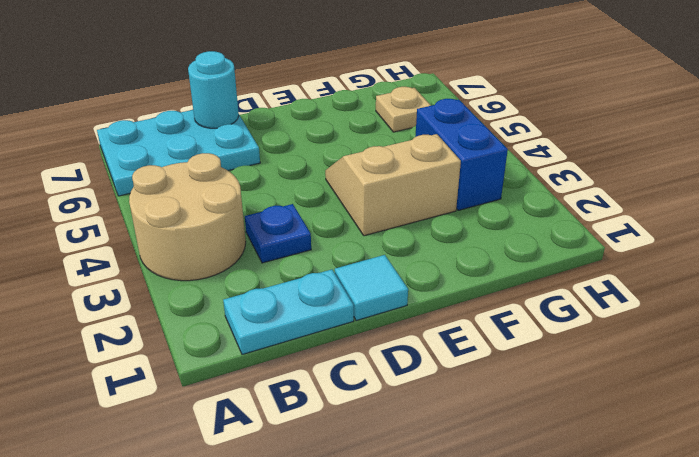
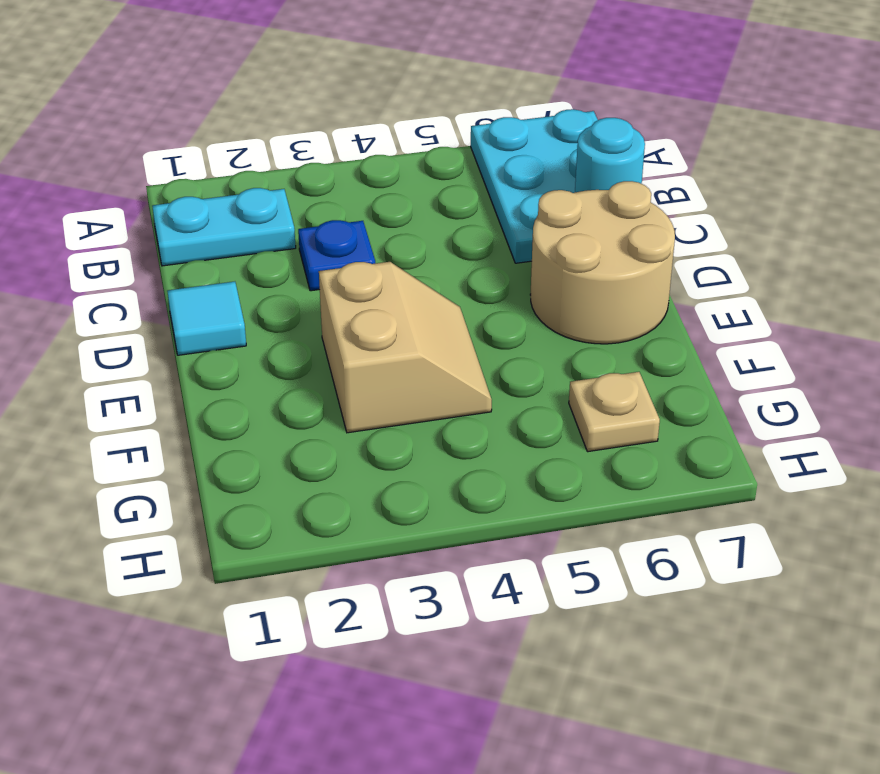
tan round brick A3:B4 level 1 -> tan round brick D6:E7 level 1
cyan plate B1:C1 level 1 -> cyan plate B1:B2 level 1
blue brick G3:G4 level 1 -> none

